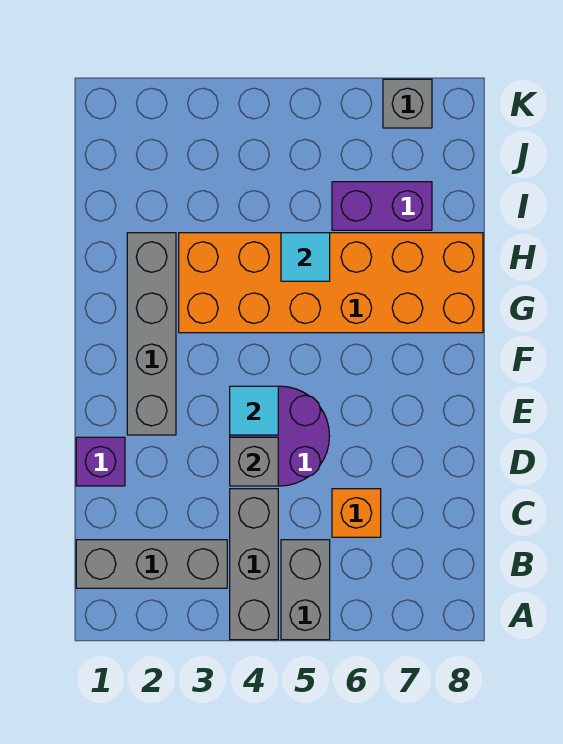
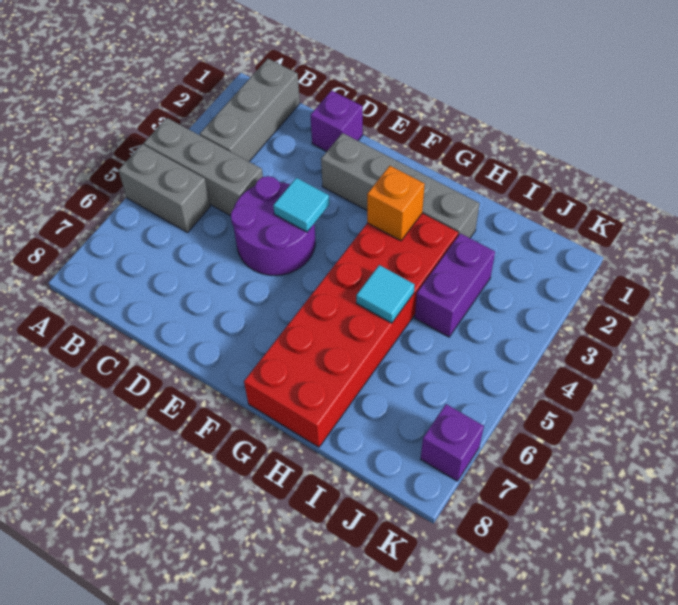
orange brick C6 level 1 -> orange brick G3 level 2
grey brick D4 level 2 -> none
orange brick G3:H8 level 1 -> red brick G3:H8 level 1
purple brick I6:I7 level 1 -> purple brick I3:I4 level 1
grey brick K7 level 1 -> purple brick K7 level 1

